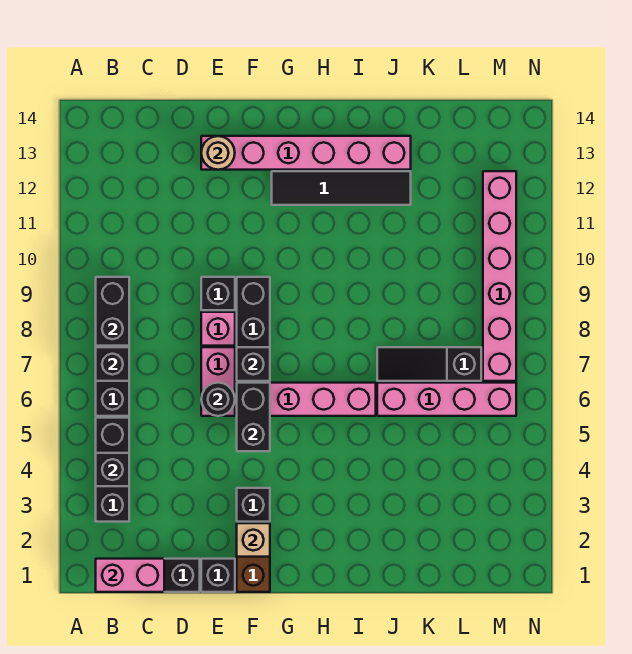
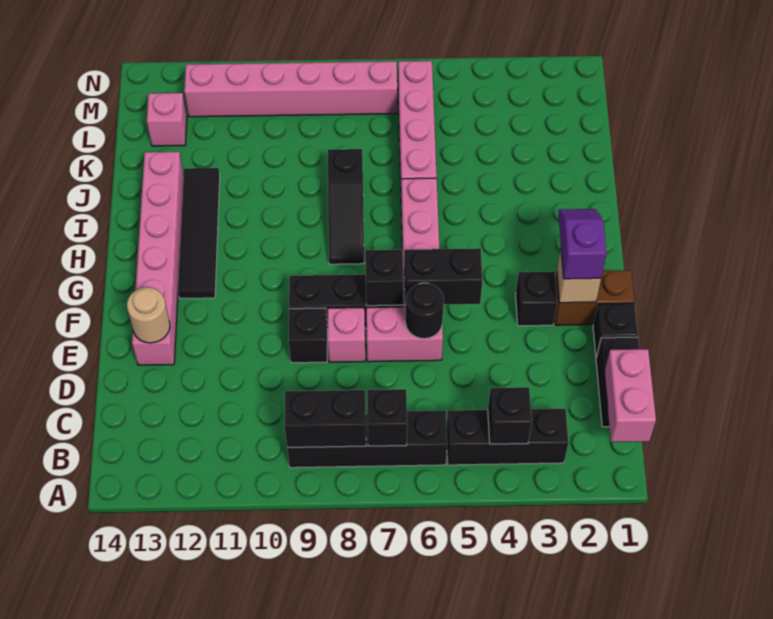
none -> purple slope F2:G2 level 3 top F
black slope J7:L7 level 1 top L -> black slope H8:J8 level 1 top J
none -> pink brick L13 level 1

